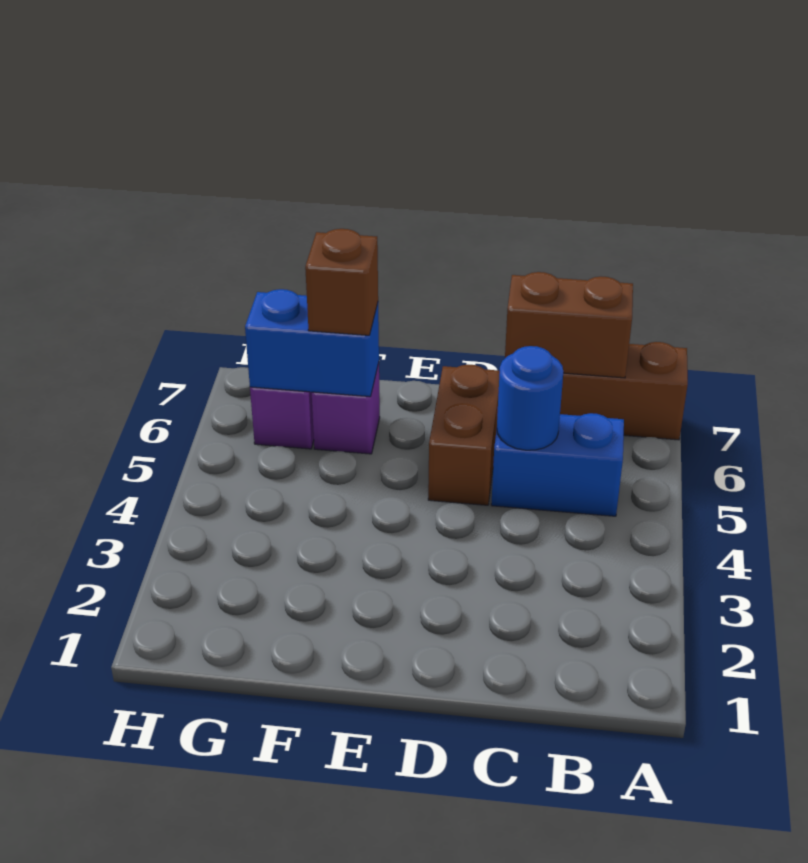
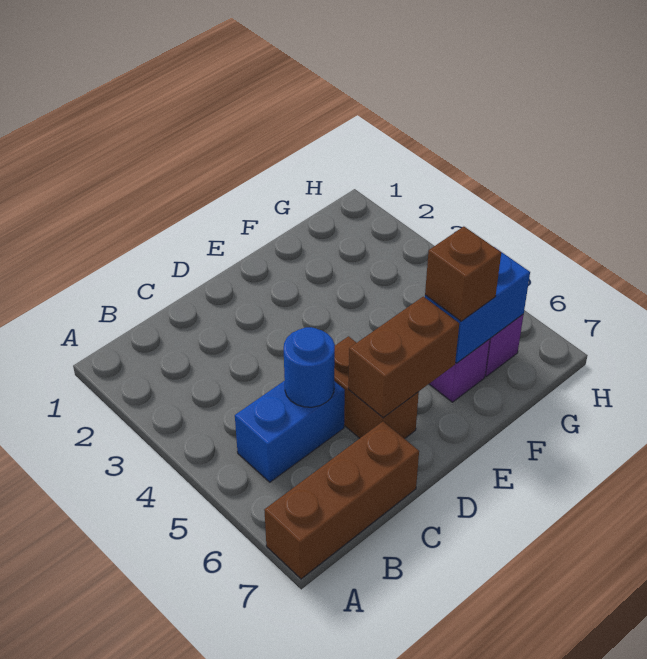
brown brick B7:C7 level 2 -> brown brick D6:E6 level 2

